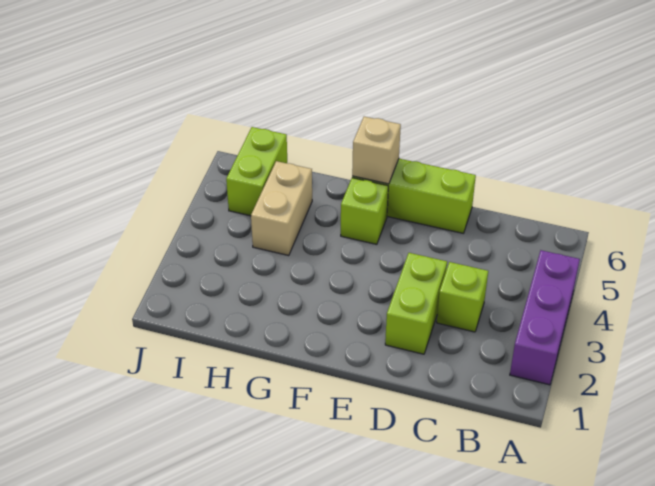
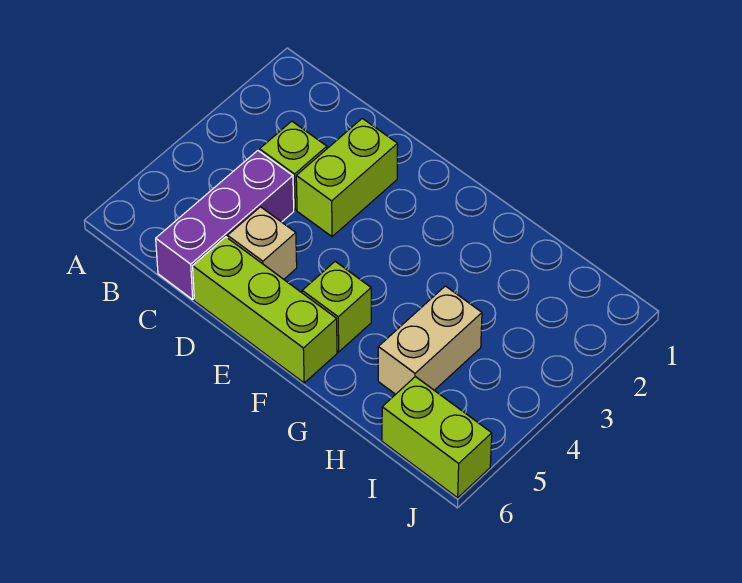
purple brick A2:A4 level 1 -> purple brick C4:C6 level 1
tan brick F6 level 2 -> tan brick D5 level 1
lime brick I5:I6 level 1 -> lime brick I6:J6 level 1

